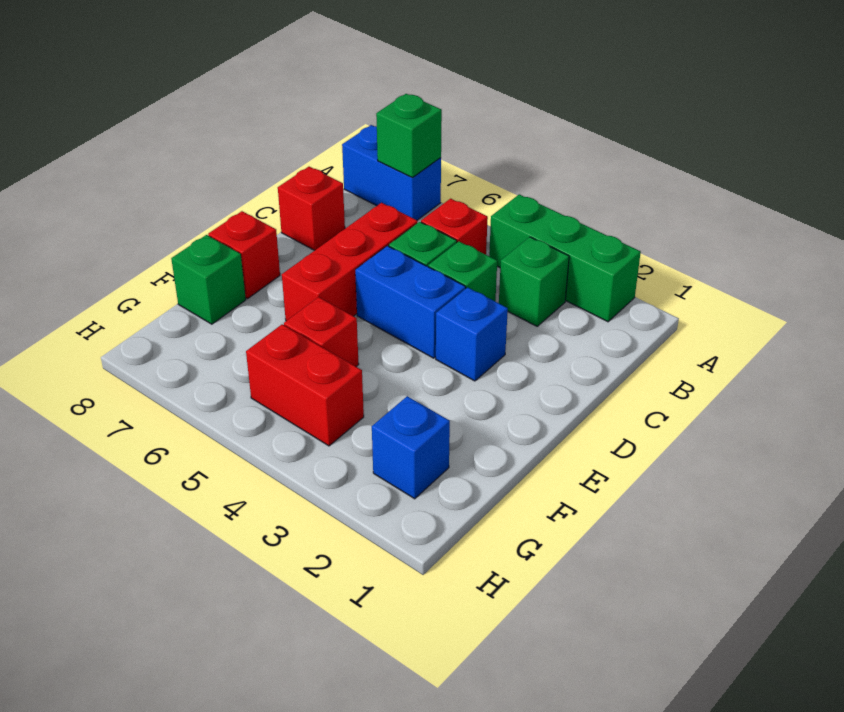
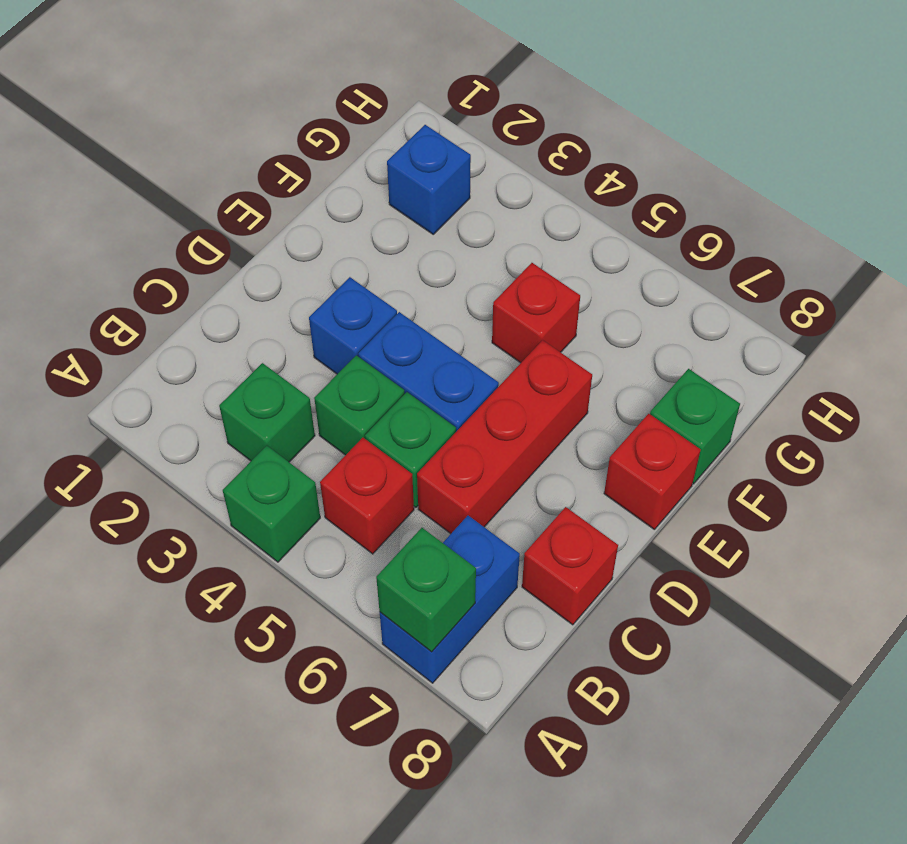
green brick A2:A4 level 1 -> green brick A4 level 1
blue brick A7:A8 level 1 -> blue brick A7:B7 level 1
red brick G4:G5 level 1 -> none

